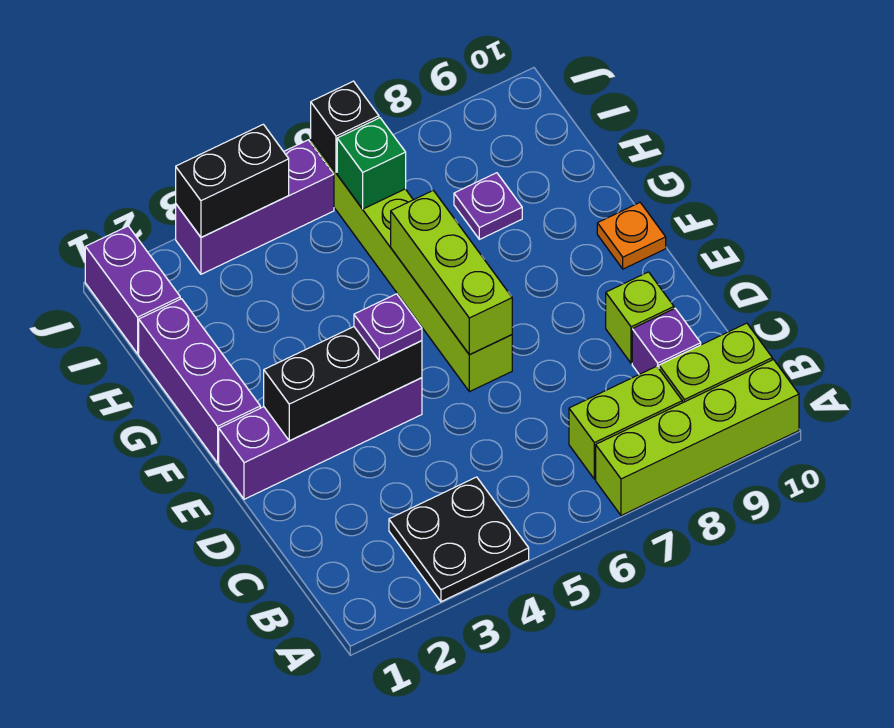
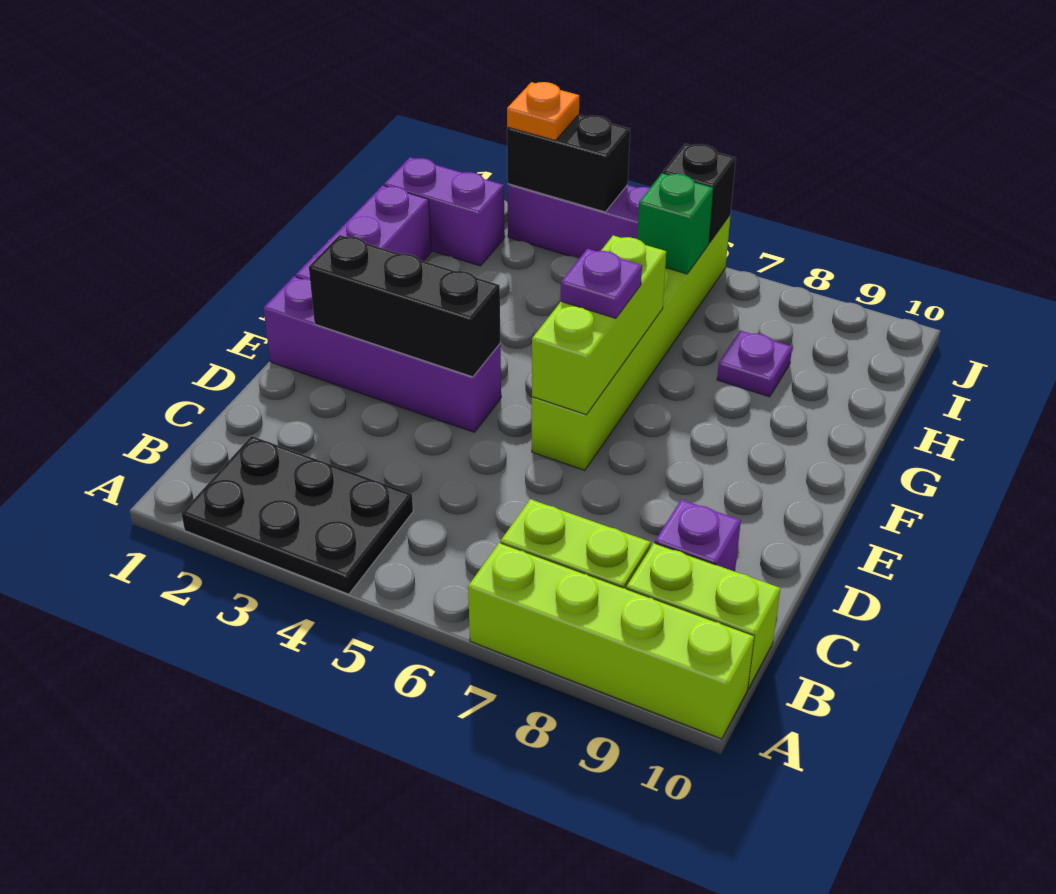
black plate A3:B4 level 1 -> black plate A2:B4 level 1
lime brick D9 level 1 -> none
purple plate E4 level 3 -> purple plate F6 level 3
orange plate F10 level 1 -> orange plate J3 level 3
purple brick I1:J1 level 1 -> purple brick I1:I2 level 1

